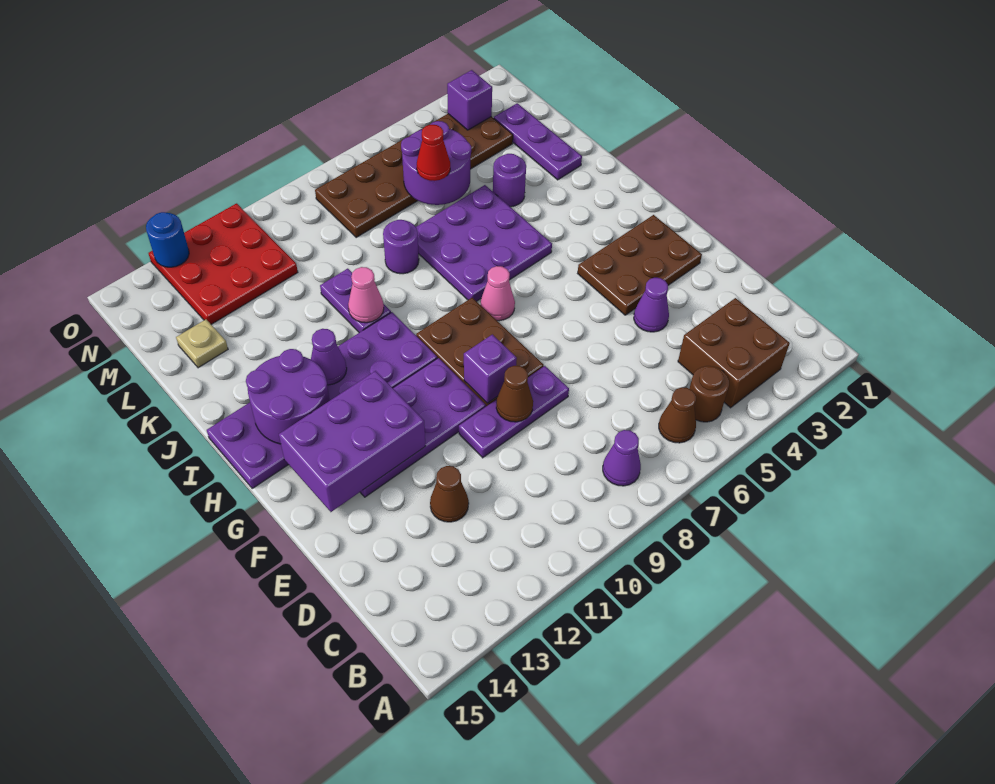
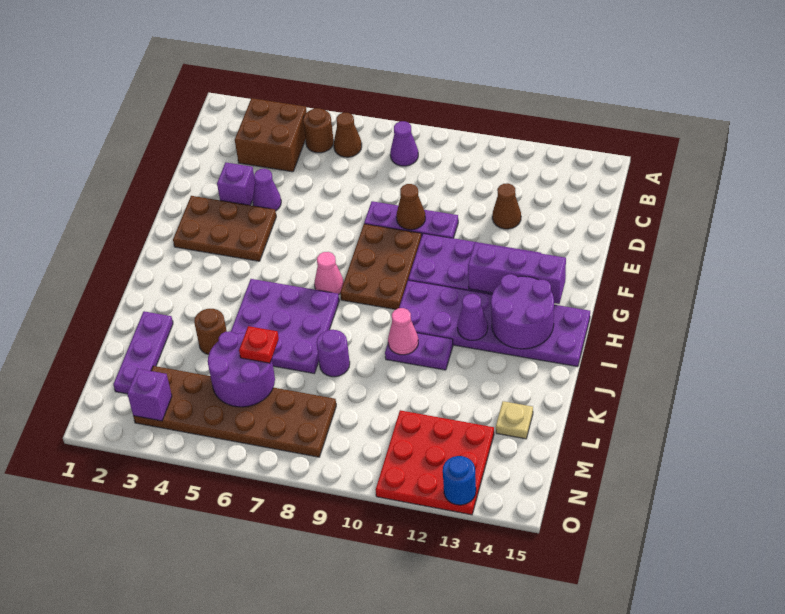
purple brick F9 level 2 -> purple brick E3 level 1
purple brick F12:G14 level 2 -> purple brick G12:G14 level 2
purple plate J10:K10 level 1 -> purple plate J10:J11 level 1
purple round brick K4 level 1 -> brown round brick K4 level 1
red cone L6 level 3 -> red plate L6 level 3

